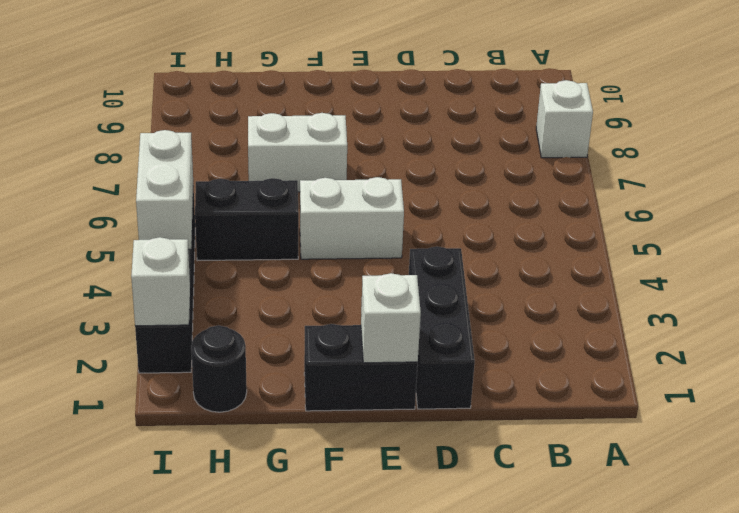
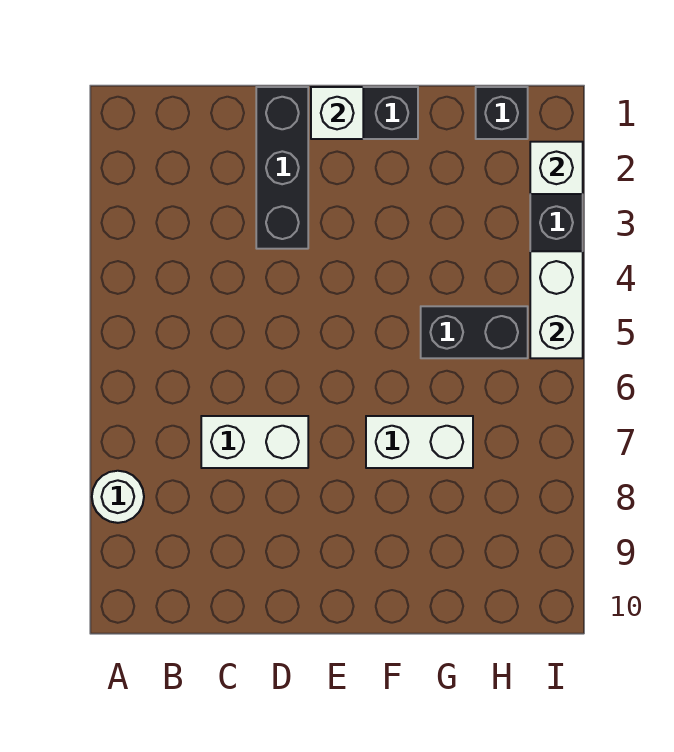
white brick A8 level 1 -> white round brick A8 level 1
white brick E5:F5 level 1 -> white brick C7:D7 level 1
black round brick H1 level 1 -> black brick H1 level 1

